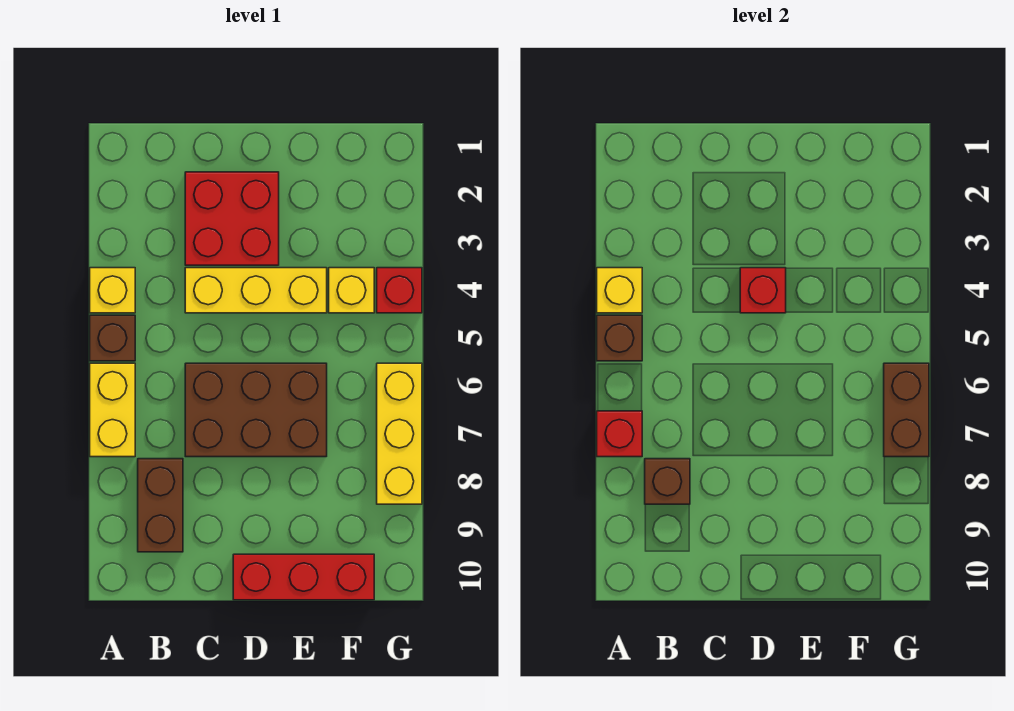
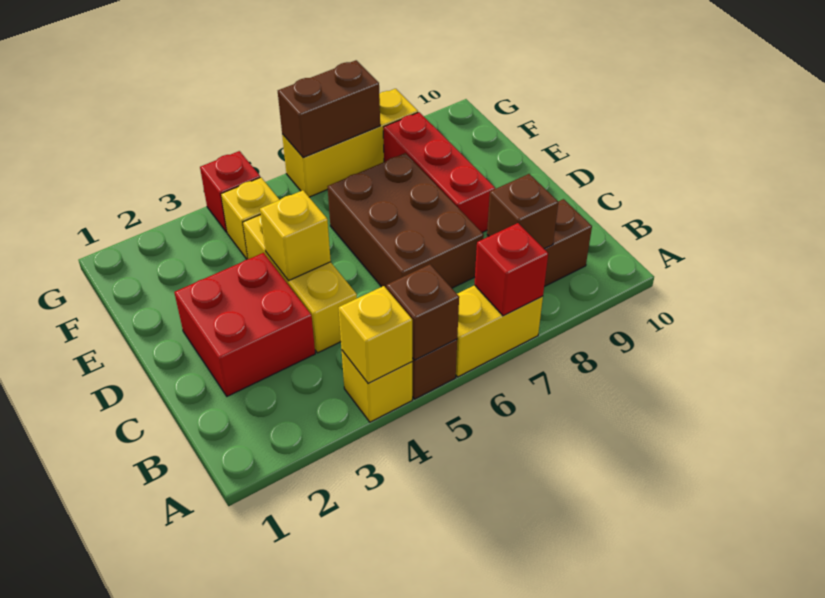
red brick D4 level 2 -> yellow brick D4 level 2
red brick D10:F10 level 1 -> red brick D8:F8 level 1

